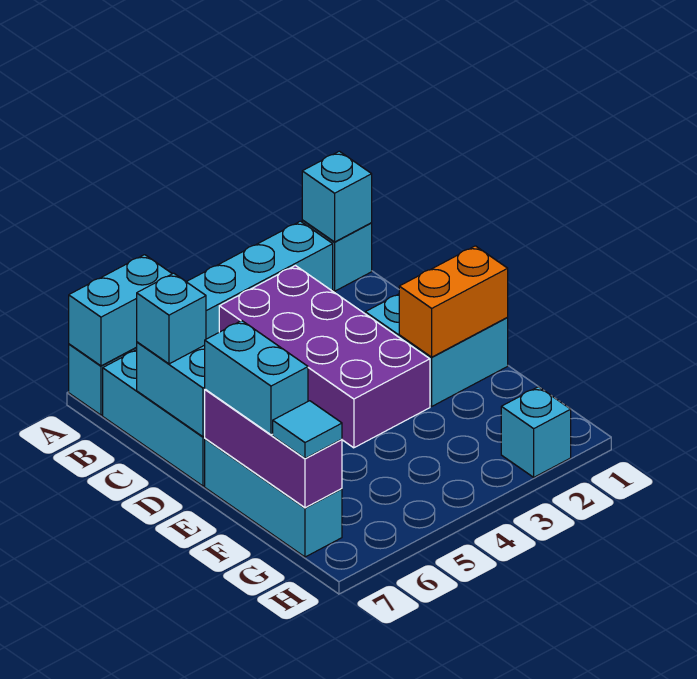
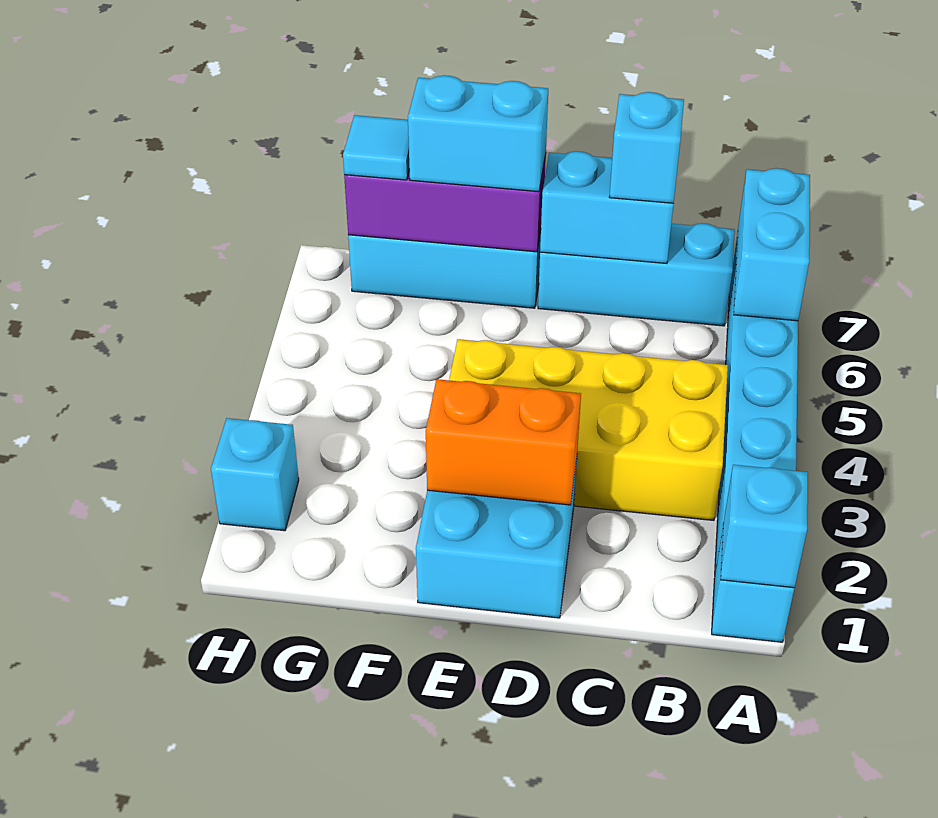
purple brick B3:E4 level 1 -> yellow brick B3:E4 level 1
orange brick E1:E2 level 2 -> orange brick D2:E2 level 2

